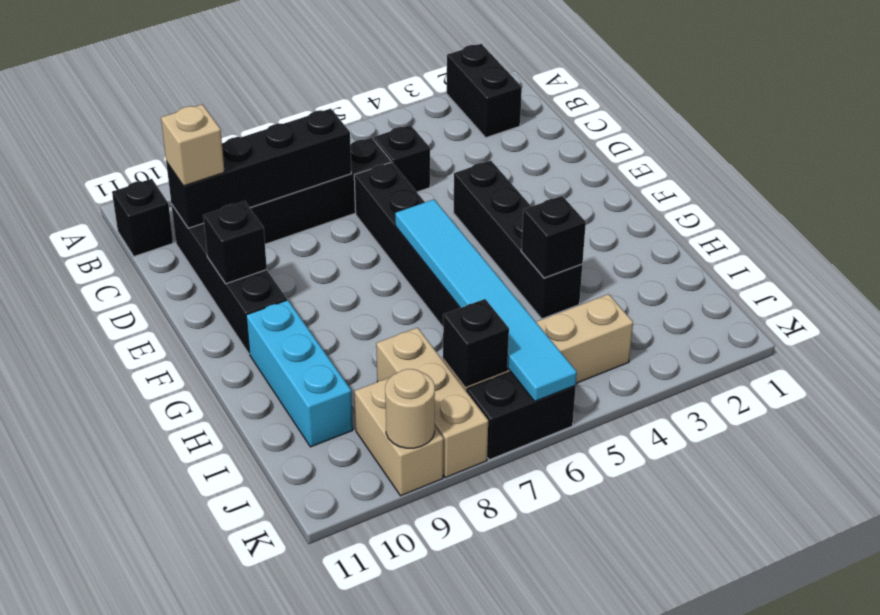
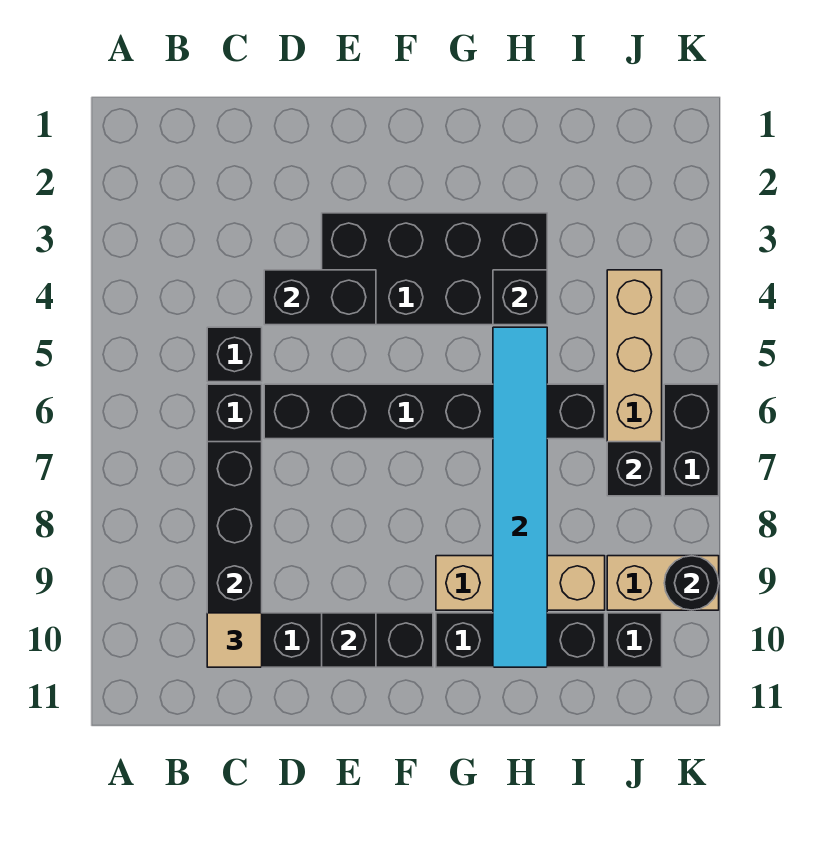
black brick A2:B2 level 1 -> black brick D4:E4 level 2
black brick B11 level 1 -> black brick J10 level 1
tan brick C10 level 3 -> tan tile C10 level 3
black brick E4:H4 level 1 -> black brick E3:H4 level 1
cyan tile F6:K6 level 2 -> cyan tile H5:H10 level 2
cyan brick G10:I10 level 1 -> black brick G10:I10 level 1
tan brick I8:K8 level 1 -> tan brick G9:I9 level 1
tan round brick K9 level 2 -> black round brick K9 level 2

